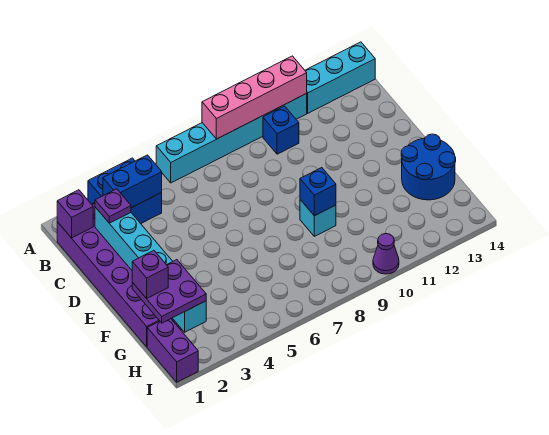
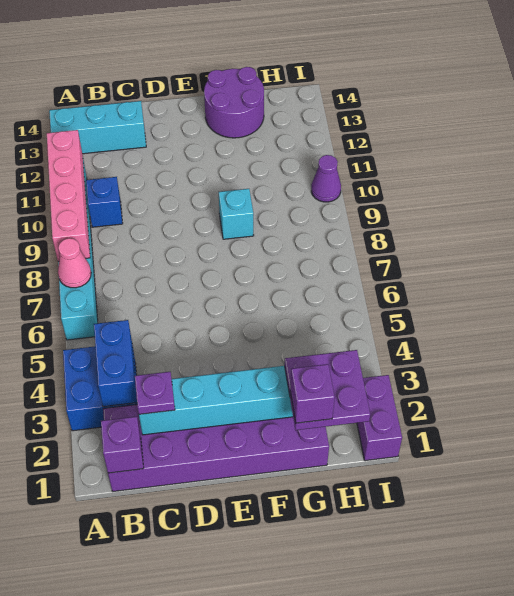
none -> pink cone A7 level 2
cyan brick A12:A14 level 1 -> cyan brick A13:C13 level 1
blue brick F9 level 2 -> none
blue round brick F13:G14 level 1 -> purple round brick F13:G14 level 1
purple brick H1:I1 level 1 -> purple brick I1:I2 level 1

